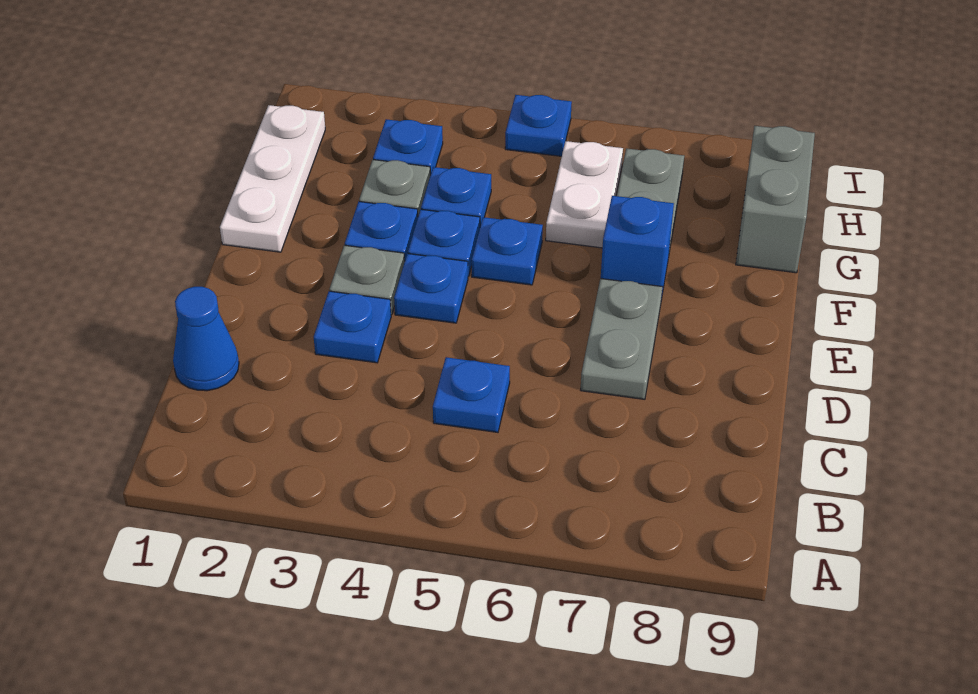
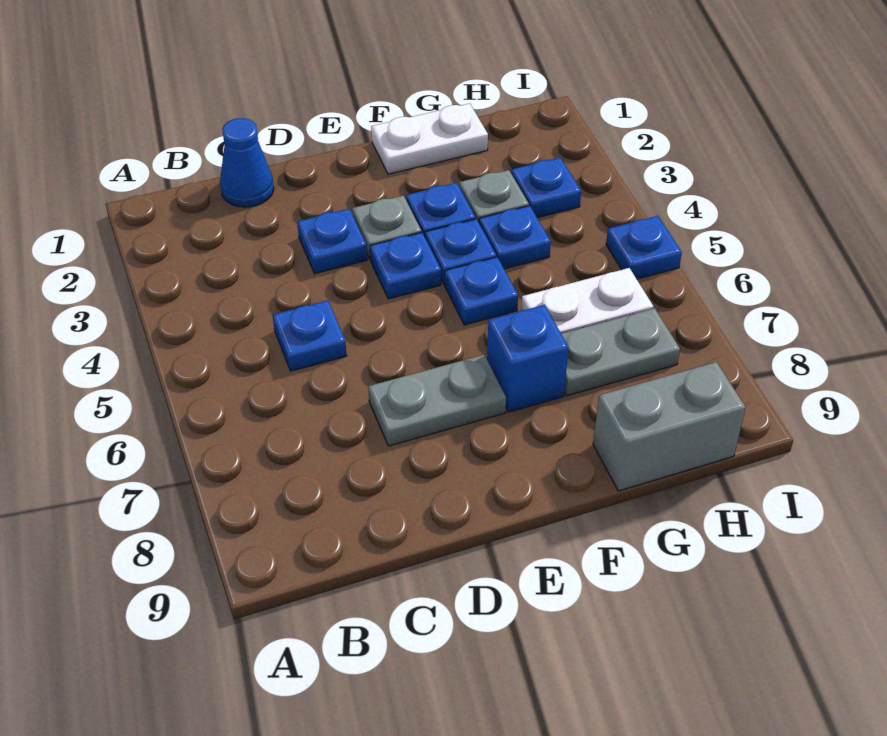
white plate F1:H1 level 1 -> white plate F1:G1 level 1

